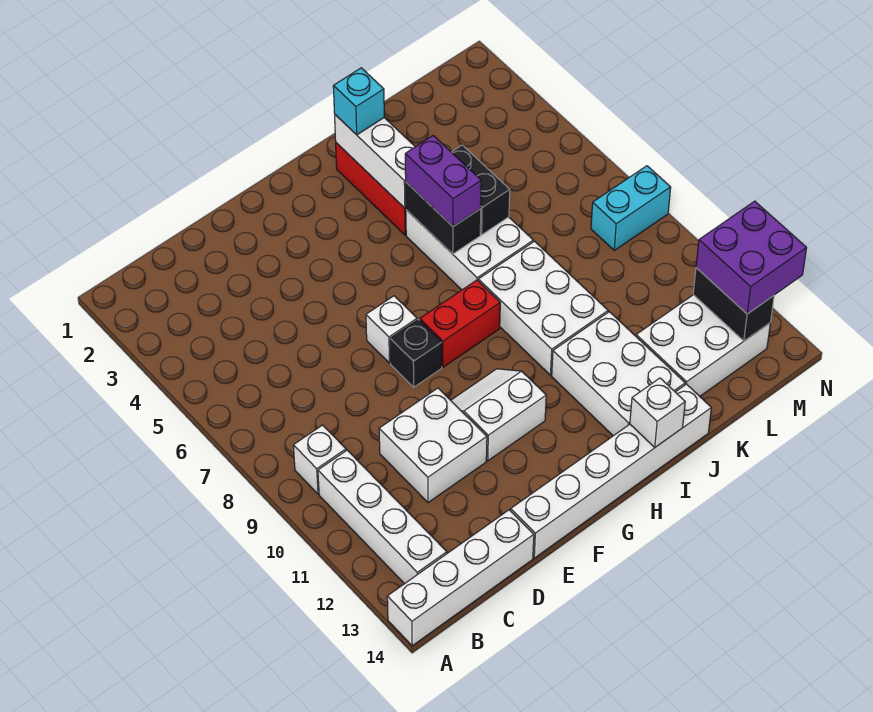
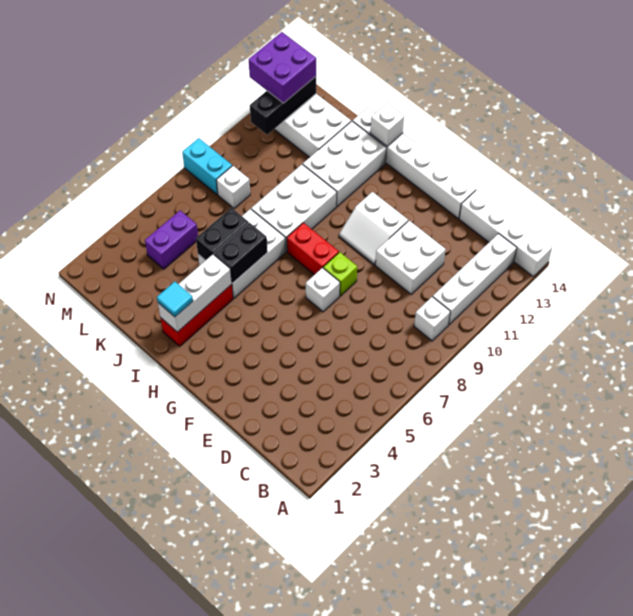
black brick F8 level 1 -> lime brick F8 level 1
cyan brick I2 level 3 -> cyan tile I2 level 3
purple brick I5:I6 level 3 -> purple brick L4:L5 level 1
none -> white brick L8 level 1
black brick M12:M13 level 2 -> black brick M11:M13 level 2

